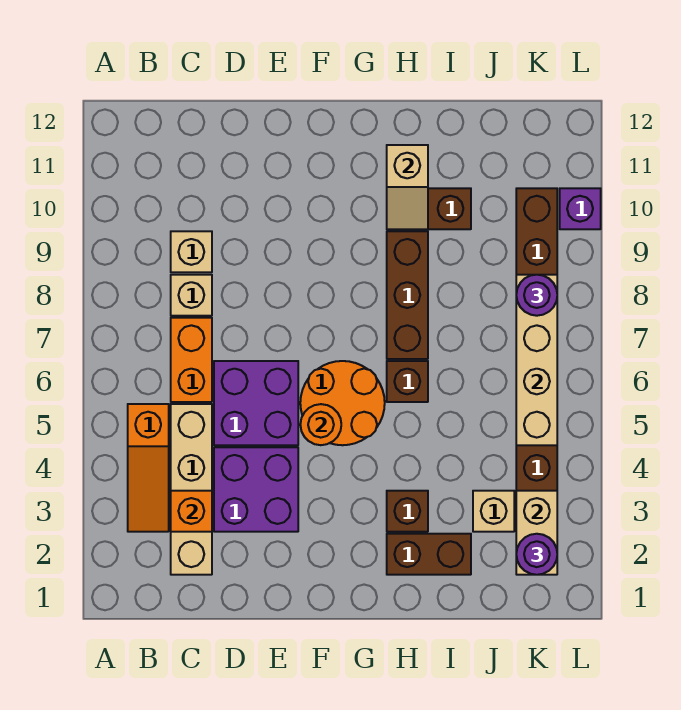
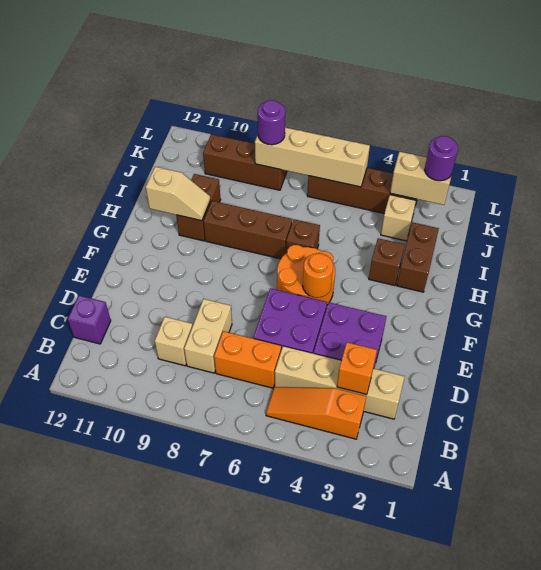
orange slope B3:B5 level 1 top 5 -> orange slope B3:B5 level 1 top 3
tan brick C8 level 1 -> tan brick C8:D8 level 1
purple brick L10 level 1 -> purple brick C12 level 1

